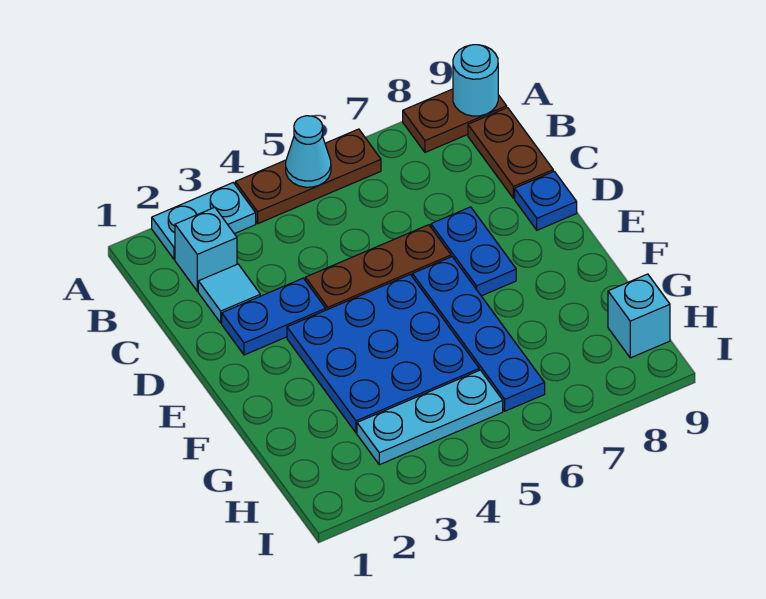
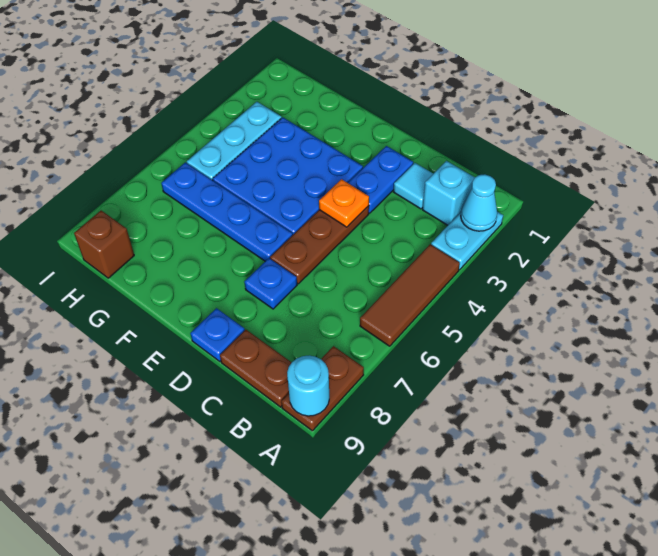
brown plate A4:A6 level 1 -> brown tile A4:A6 level 1
cyan cone A5 level 2 -> cyan cone A2 level 2
none -> orange plate D4 level 2
blue plate D7:E7 level 1 -> blue plate D7 level 1
cyan brick H9 level 1 -> brown brick H9 level 1

